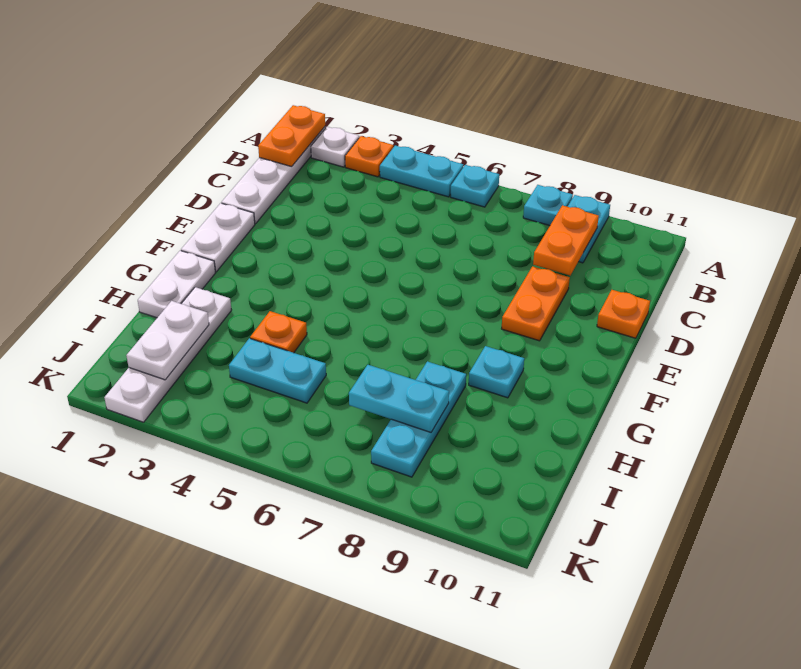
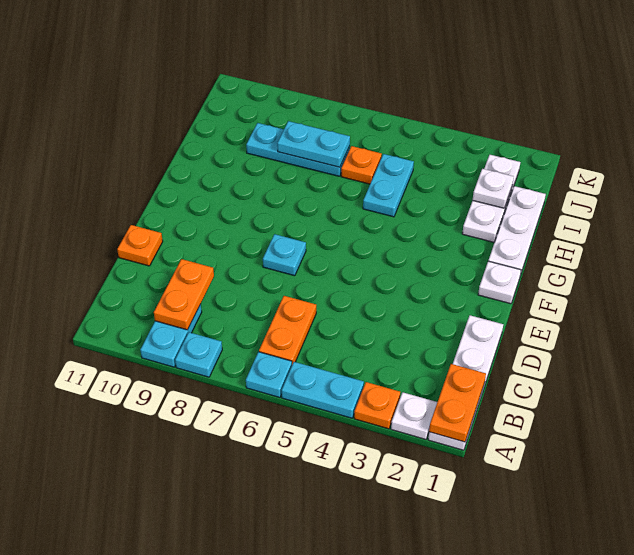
orange plate D9:E9 level 1 -> orange plate B6:C6 level 1
white plate E1:F1 level 1 -> white plate F1 level 1
white plate G1:H1 level 1 -> white plate G1:I1 level 1
cyan plate G9 level 1 -> cyan plate E7 level 1
white plate H2:K2 level 1 -> white plate H2:J2 level 1
orange plate H4 level 1 -> orange plate I6 level 1
cyan plate H8:J8 level 1 -> cyan plate I7:I9 level 1
white plate I2:J2 level 2 -> white plate I2 level 2
cyan plate I4:I5 level 1 -> cyan plate H5:I5 level 1

